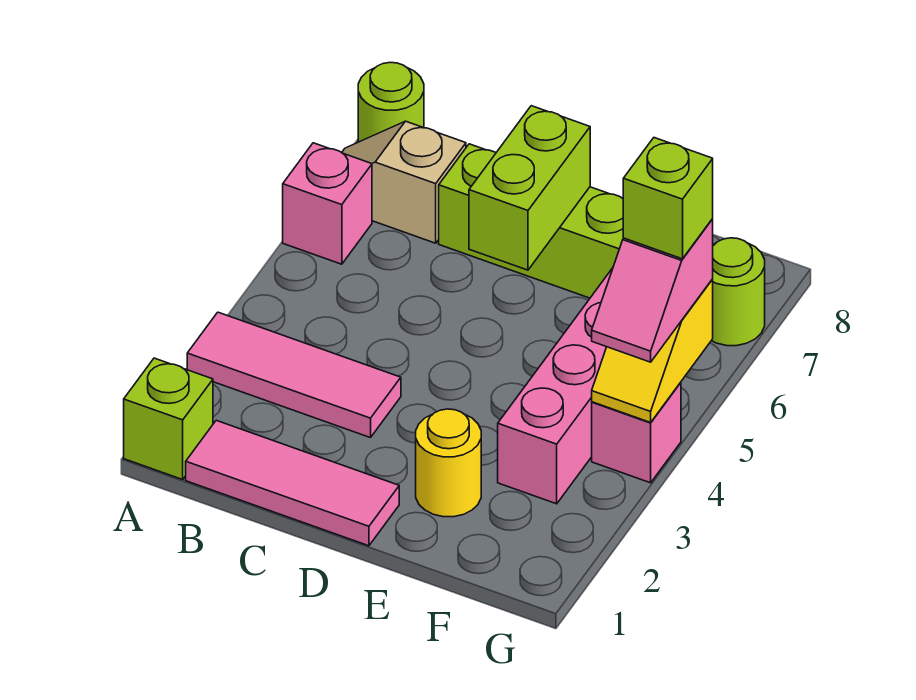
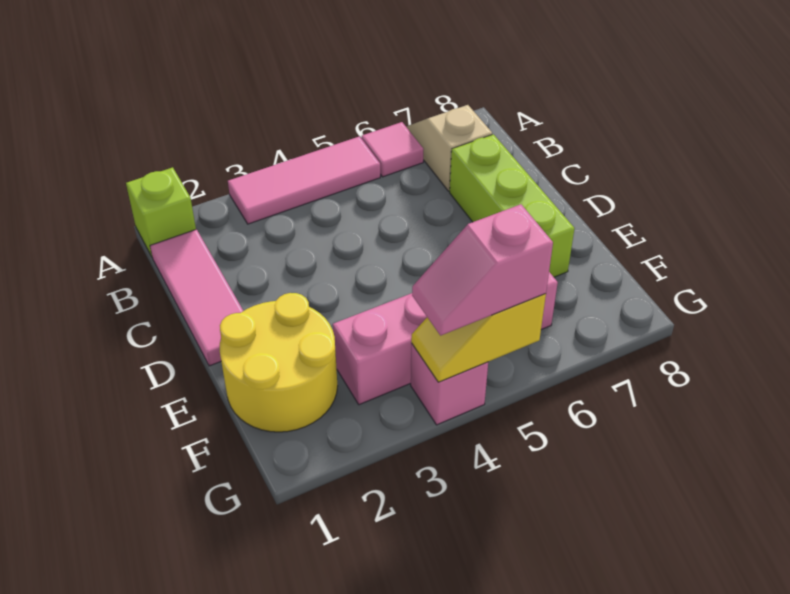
pink tile A3:C3 level 1 -> pink tile A3:A5 level 1
pink brick A6 level 1 -> pink tile A6 level 1
lime round brick A8 level 1 -> none
lime brick D6:D7 level 2 -> none
yellow round brick E2 level 1 -> yellow round brick E1:F2 level 1
lime brick G5 level 4 -> none
lime round brick G7 level 1 -> none

